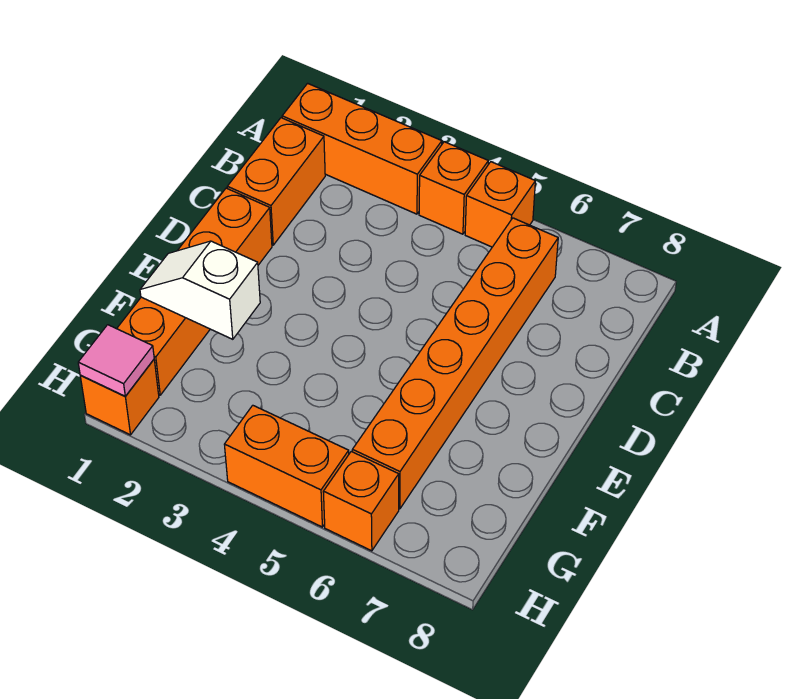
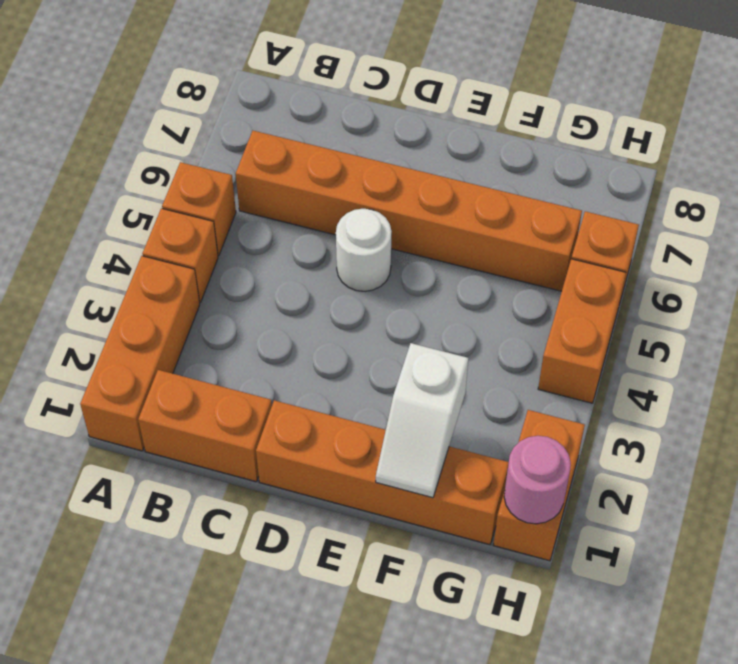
none -> white round brick D5 level 1
orange brick H1 level 1 -> orange brick H1:H2 level 1
pink tile H1 level 2 -> pink round brick H1 level 2

